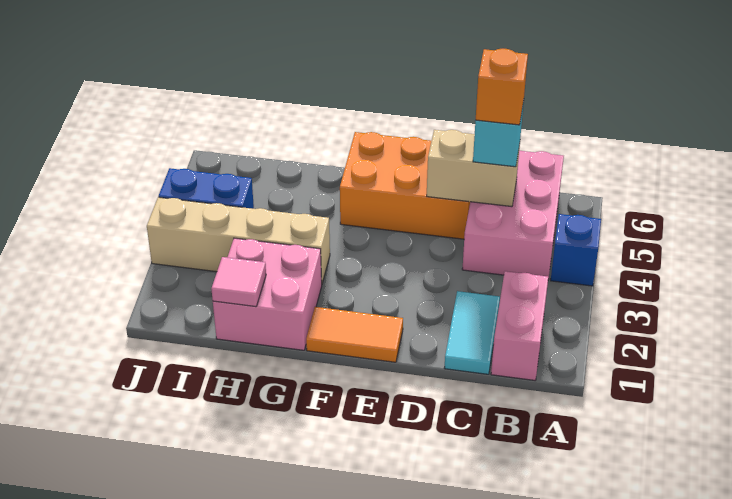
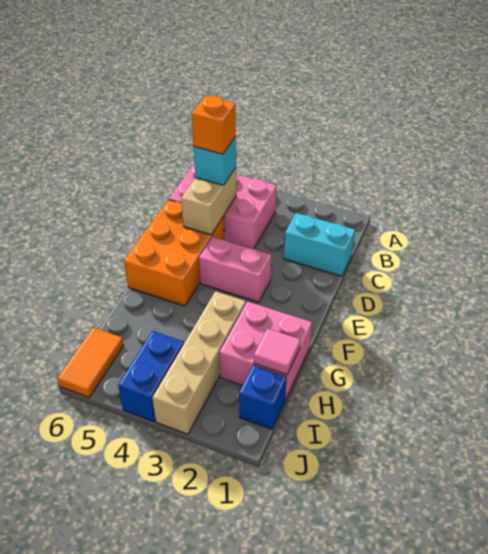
blue brick A4 level 1 -> blue brick I1 level 1
pink brick B1:B2 level 1 -> pink brick E3:E4 level 1
cyan tile C1:C2 level 1 -> cyan brick C1:C2 level 1
orange tile E1:F1 level 1 -> orange tile I6:J6 level 1

